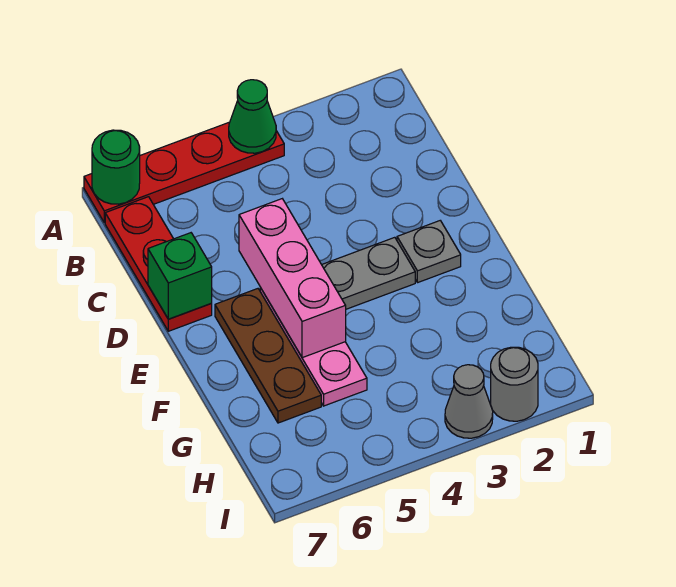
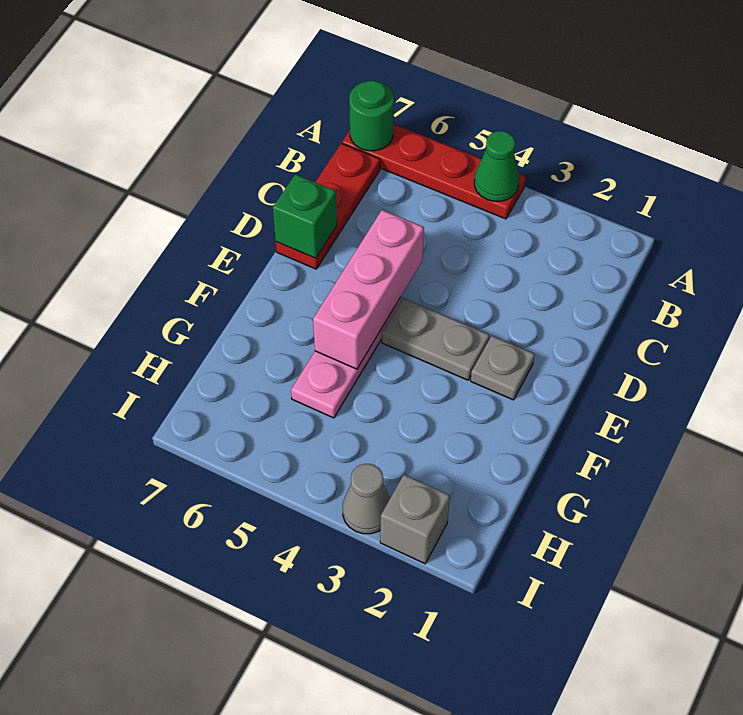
brown plate E6:G6 level 1 -> none
grey round brick I2 level 1 -> grey brick I2 level 1

